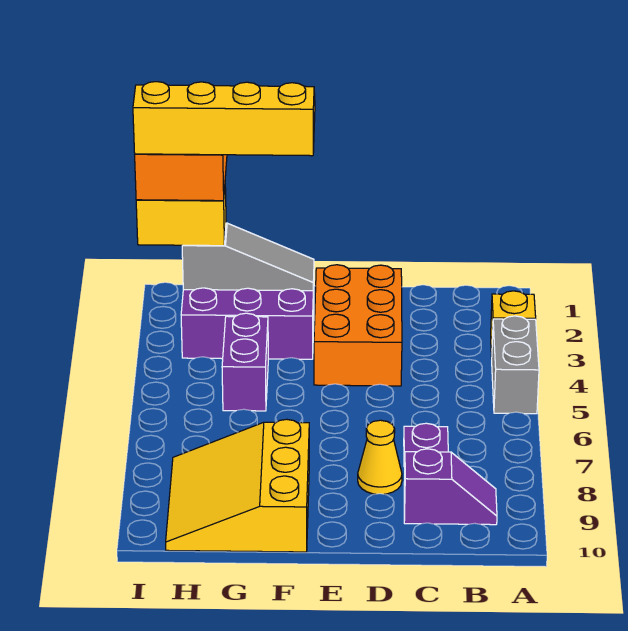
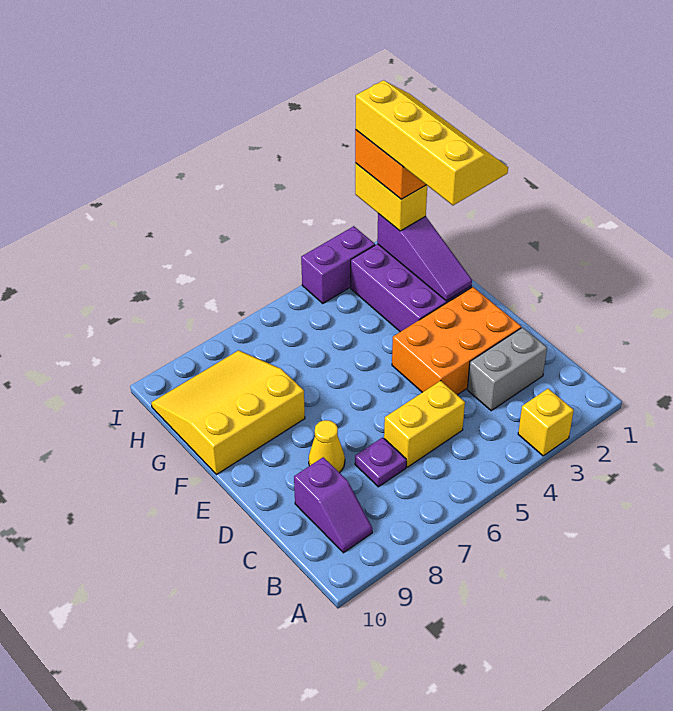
grey brick A4:A5 level 1 -> grey brick C2:C3 level 1
none -> yellow brick C5:C6 level 1
grey slope F2:H2 level 2 top H -> purple slope F2:H2 level 2 top H
purple brick G4:G5 level 1 -> purple brick I3:I4 level 1

